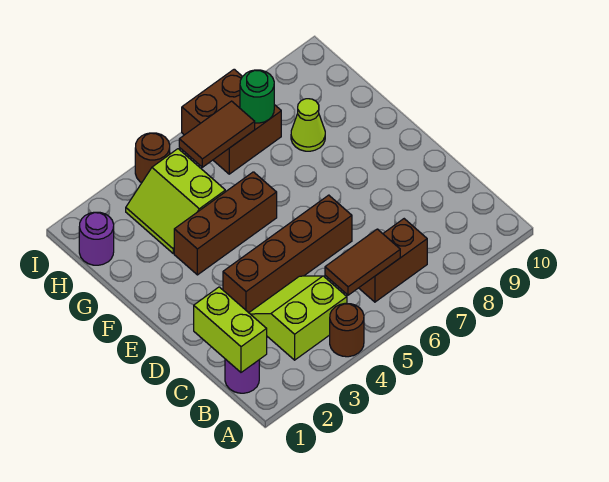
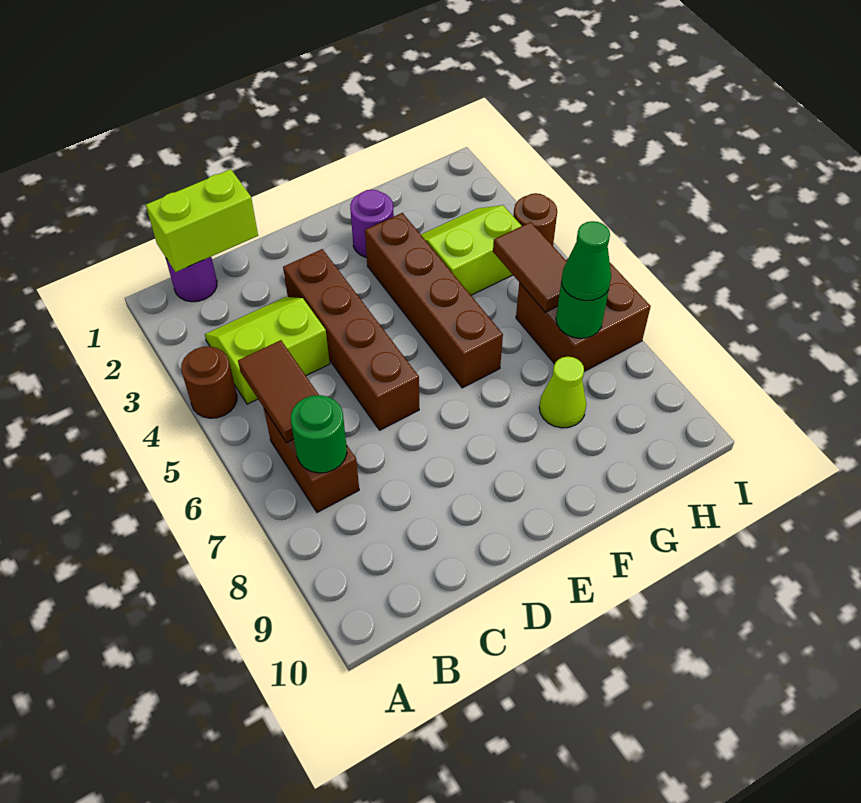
lime slope B3:C4 level 1 top B -> lime slope B3:C4 level 1 top 4
none -> green round brick B7 level 2
brown brick F3:F5 level 1 -> brown brick F3:F6 level 1
purple round brick H1 level 1 -> purple round brick F2 level 1
none -> green cone H7 level 3

